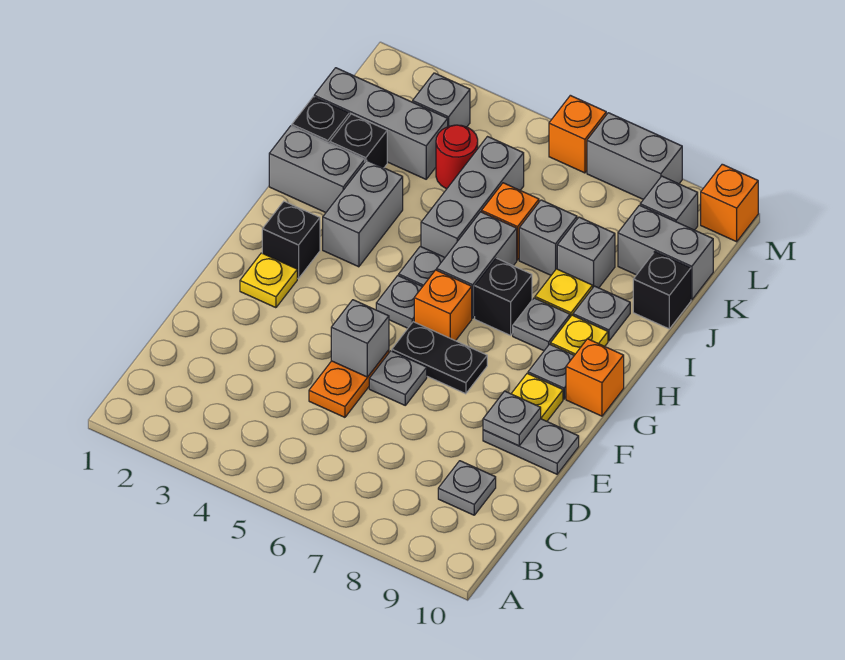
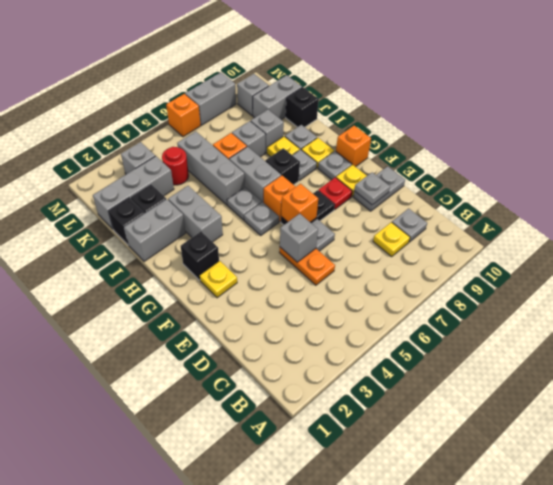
none -> yellow plate C8 level 1
none -> red plate F8 level 1
orange brick M10 level 1 -> orange brick F6 level 2

